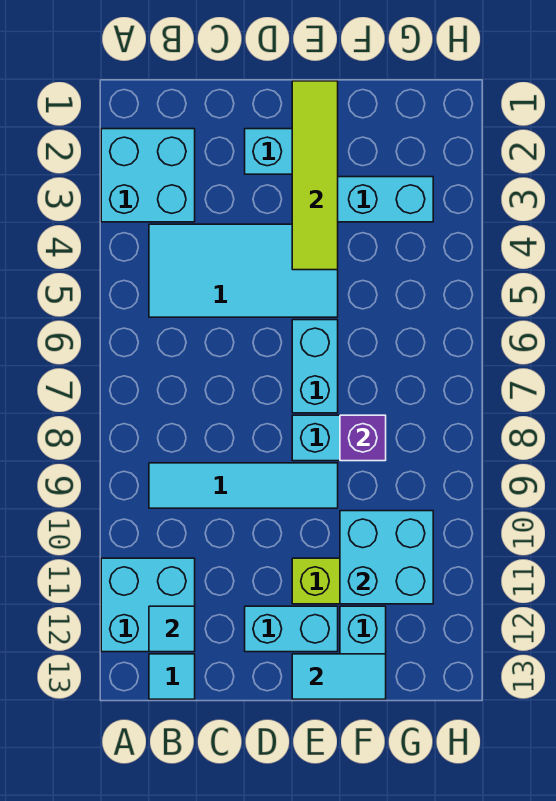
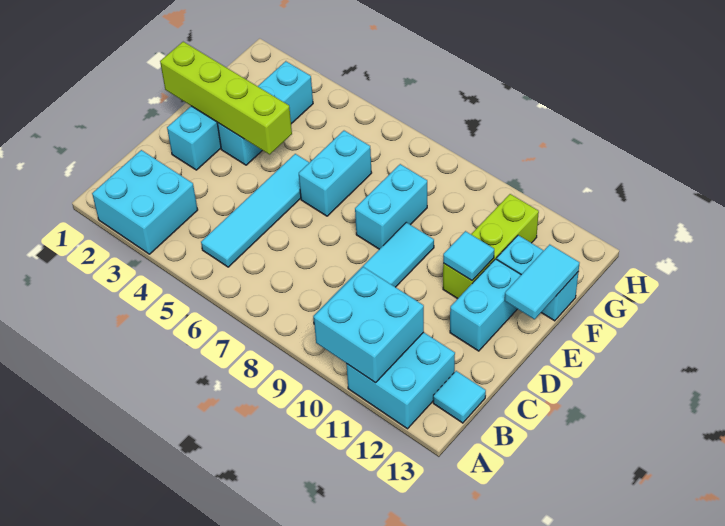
cyan tile B4:E5 level 1 -> cyan tile B5:E5 level 1
cyan tile B12 level 2 -> cyan tile E11 level 2
lime tile E1:E4 level 2 -> lime brick E1:E4 level 2
cyan brick E6:E7 level 1 -> cyan brick E6:F6 level 1
purple brick F8 level 2 -> none
cyan brick F10:G11 level 2 -> cyan brick A10:B11 level 2

